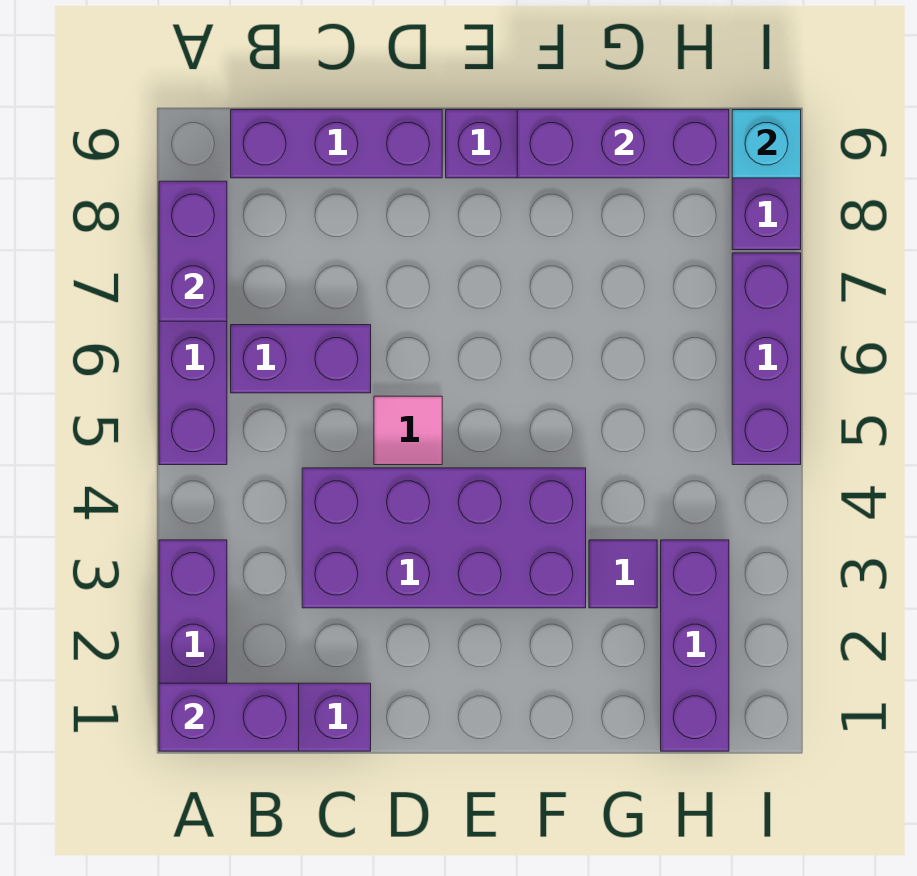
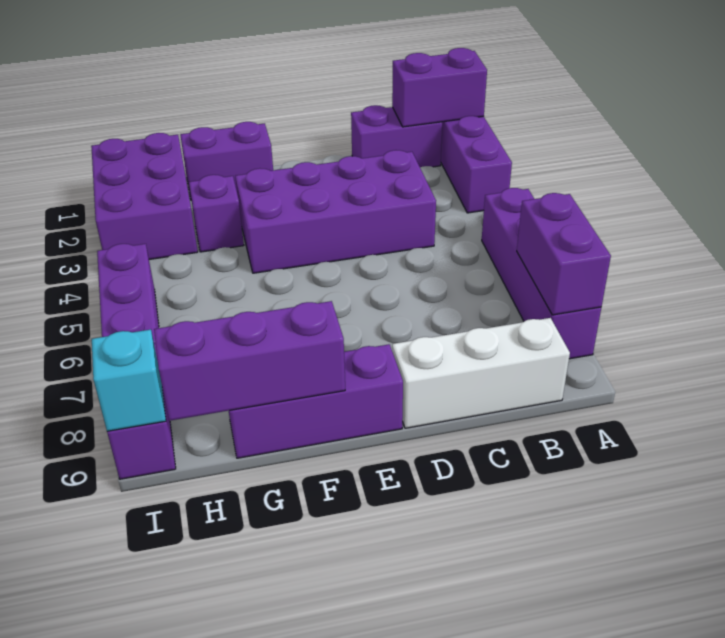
purple brick B6:C6 level 1 -> purple brick F1:G1 level 1
purple brick B9:D9 level 1 -> white brick B9:D9 level 1
pink tile D5 level 1 -> none
purple tile G3 level 1 -> purple brick G3 level 1
purple brick H1:H3 level 1 -> purple brick H1:I3 level 1

